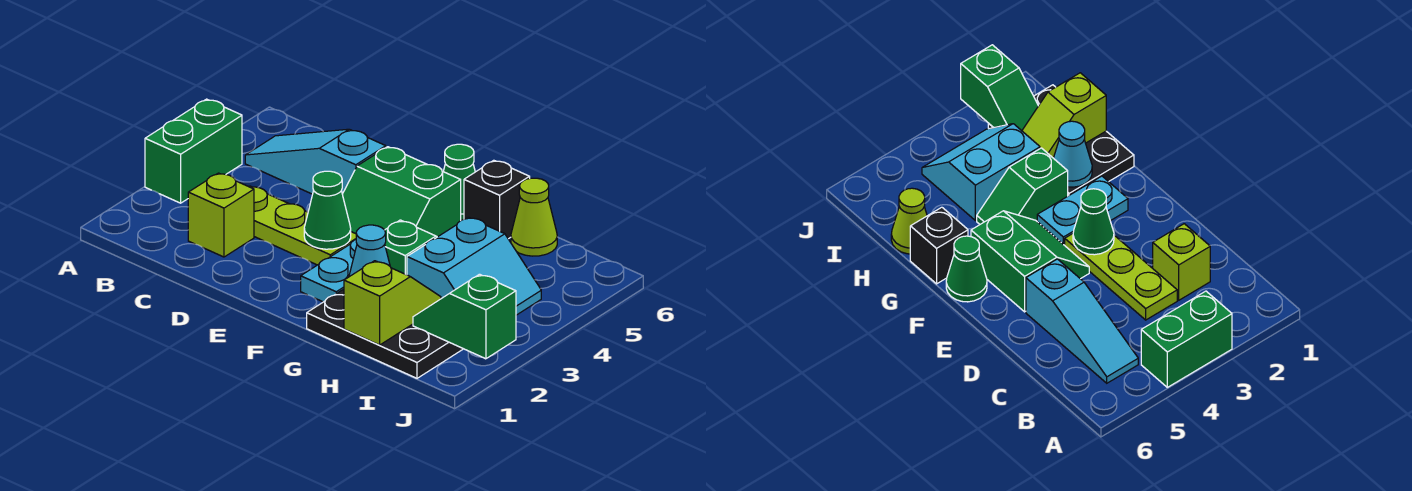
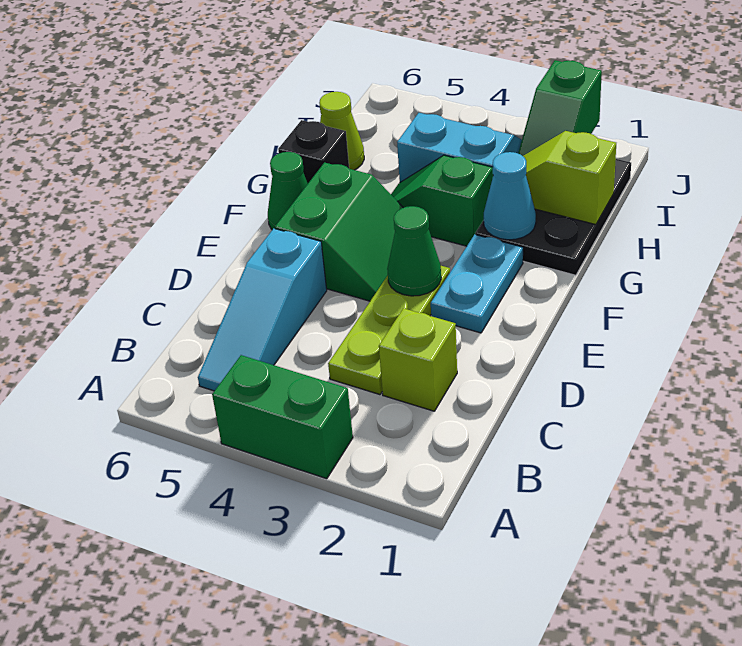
cyan plate F2:F3 level 1 -> cyan plate E2:F2 level 1

